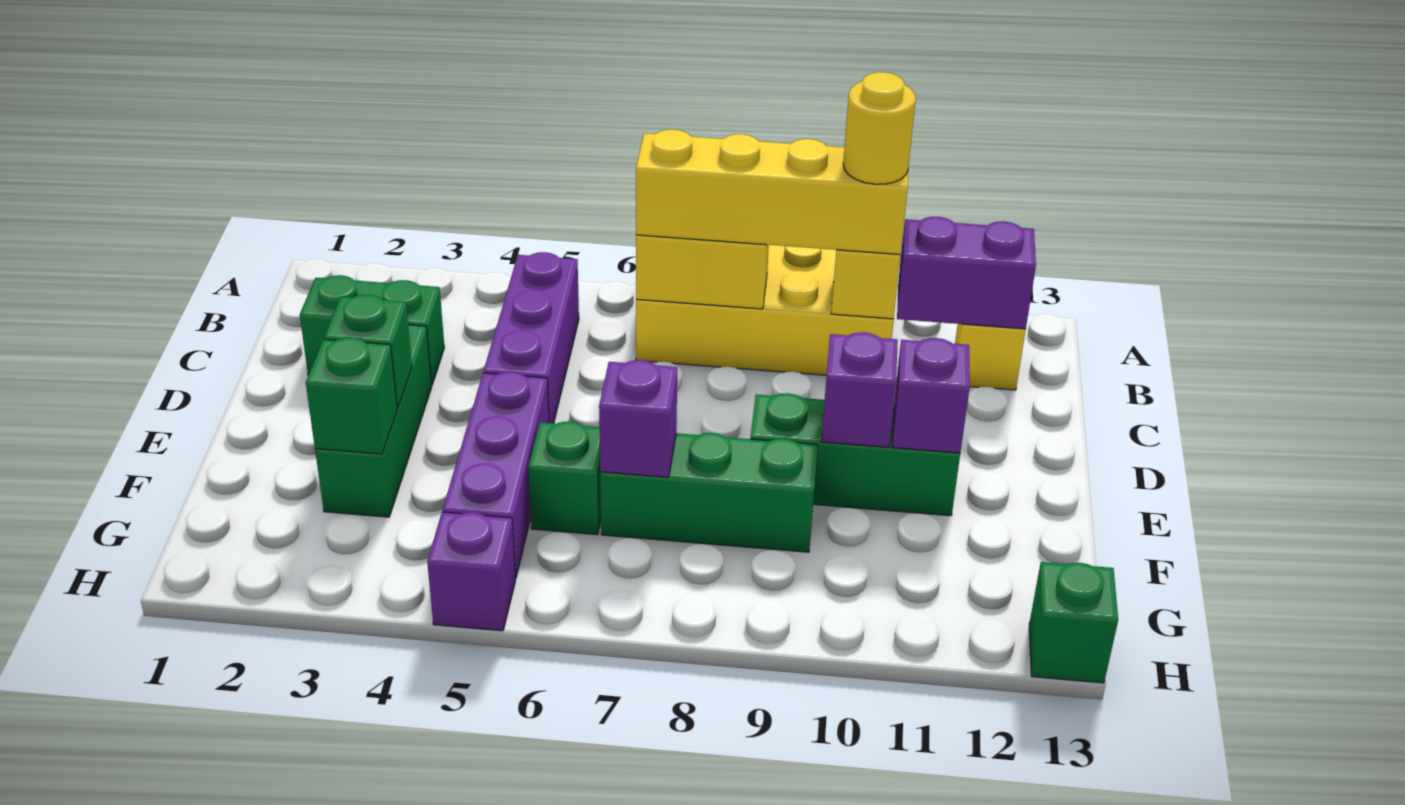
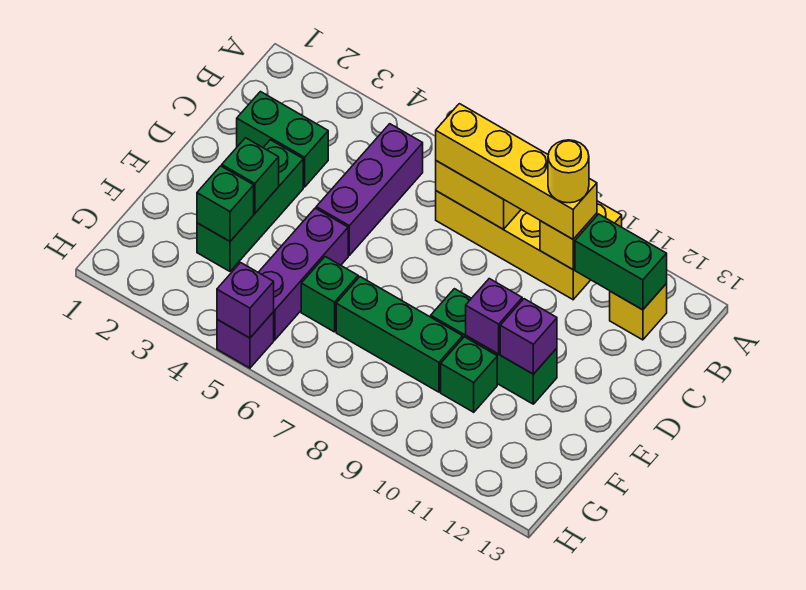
purple brick B11:B12 level 2 -> green brick B11:B12 level 2
purple brick F7 level 2 -> purple brick H5 level 2
green brick H13 level 1 -> green brick F10 level 1

